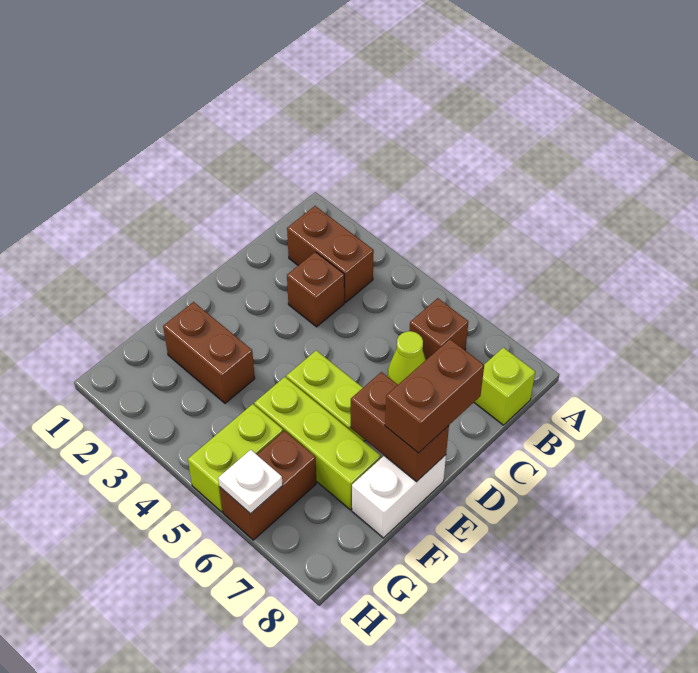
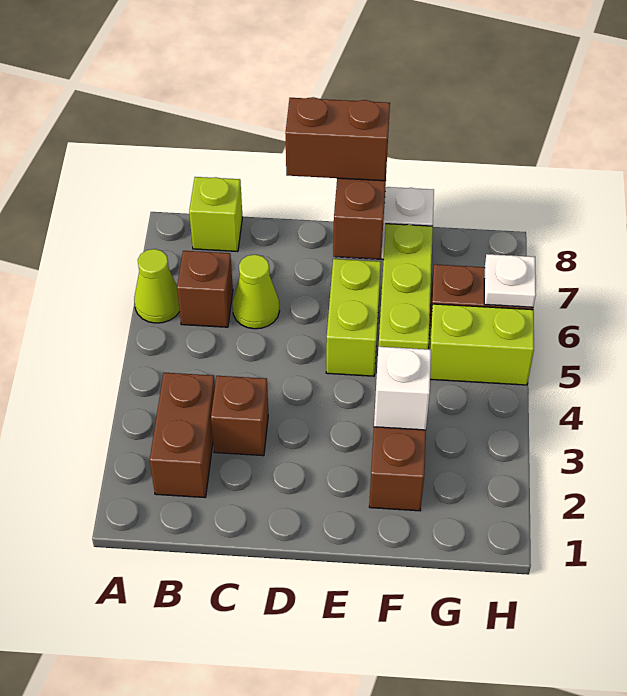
none -> lime cone A6 level 1
none -> white brick F3 level 2

